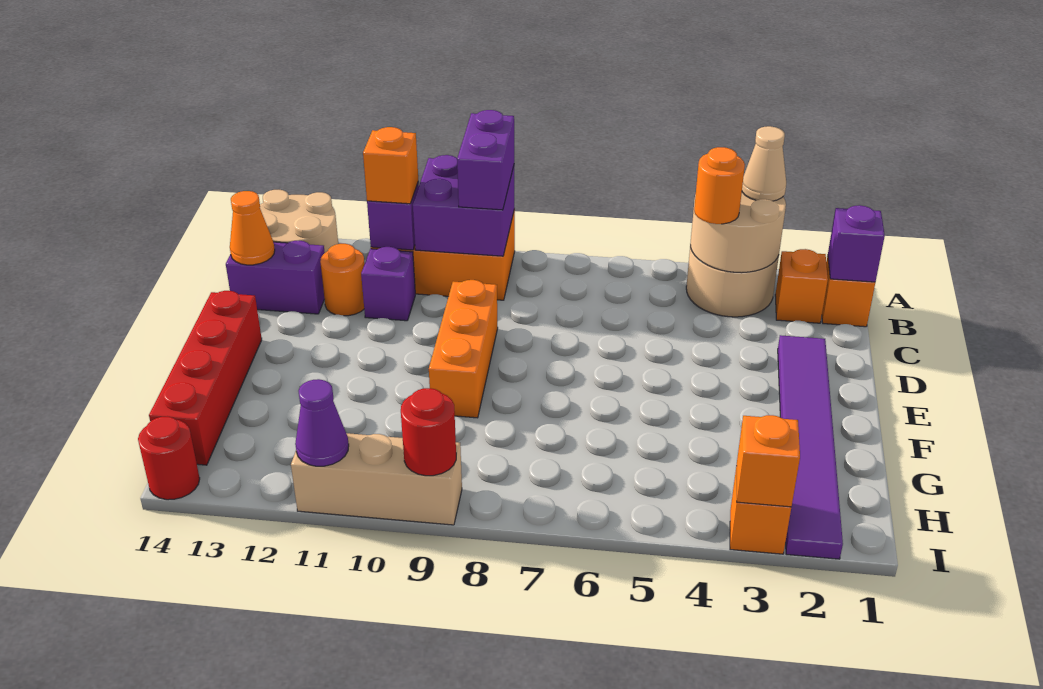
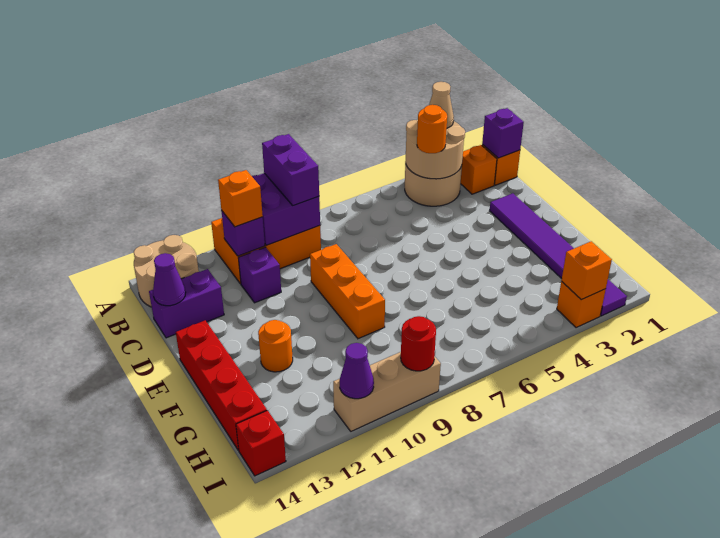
orange round brick C12 level 1 -> orange round brick F12 level 1
orange cone C14 level 2 -> purple cone C14 level 2
red round brick I14 level 1 -> red brick I14 level 1

